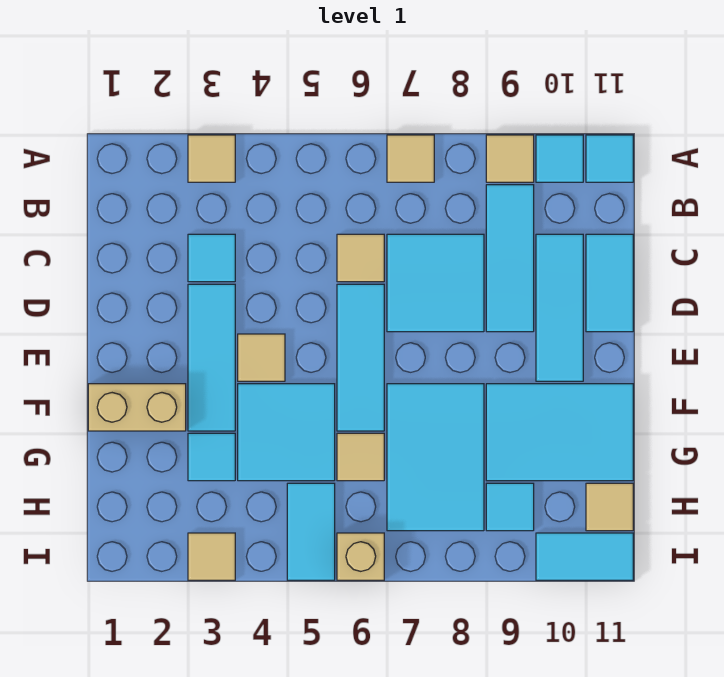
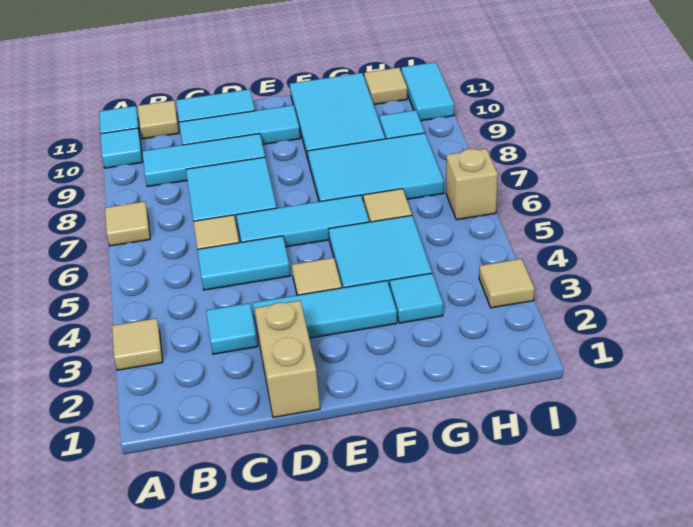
tan tile A9 level 1 -> tan tile B11 level 1
tan brick F1:F2 level 1 -> tan brick D1:D2 level 1
cyan tile H5:I5 level 1 -> cyan tile C5:D5 level 1

